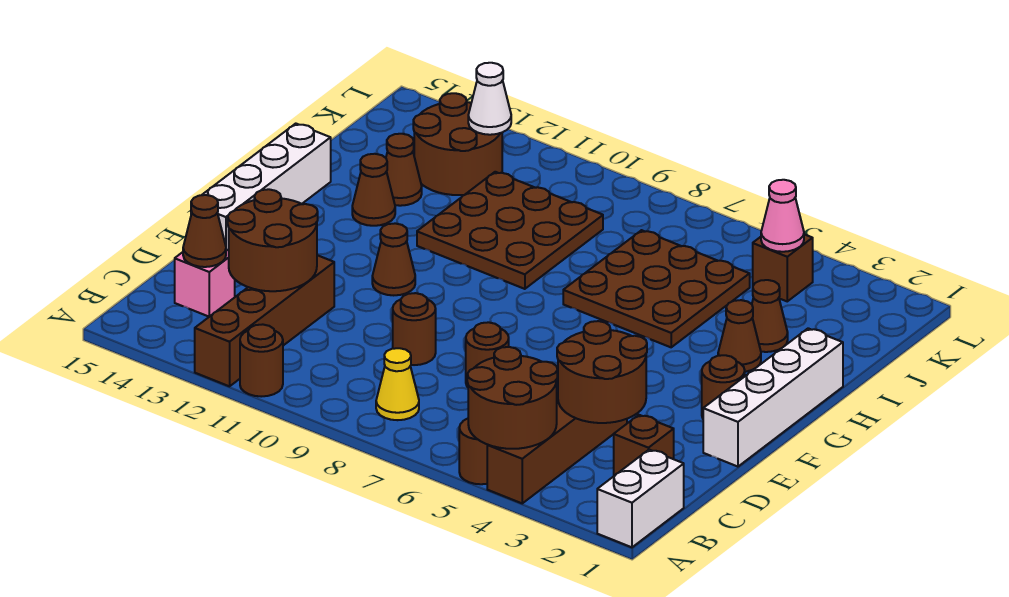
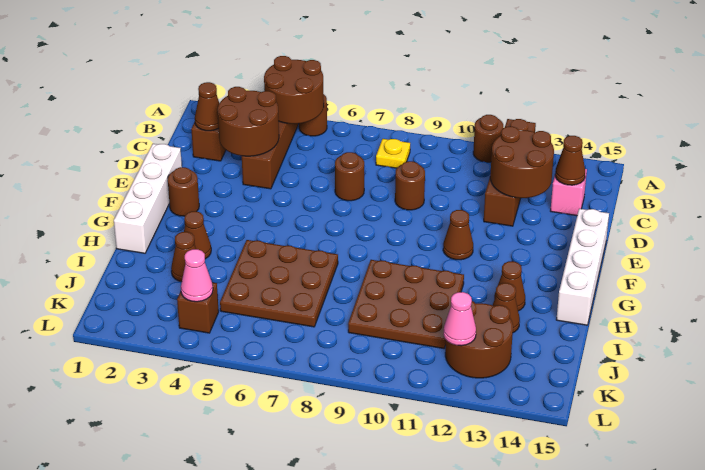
white brick A1:B1 level 1 -> none
yellow cone B8 level 1 -> yellow plate B8 level 1
none -> brown cone C2 level 2
white cone K12 level 2 -> pink cone K12 level 2

